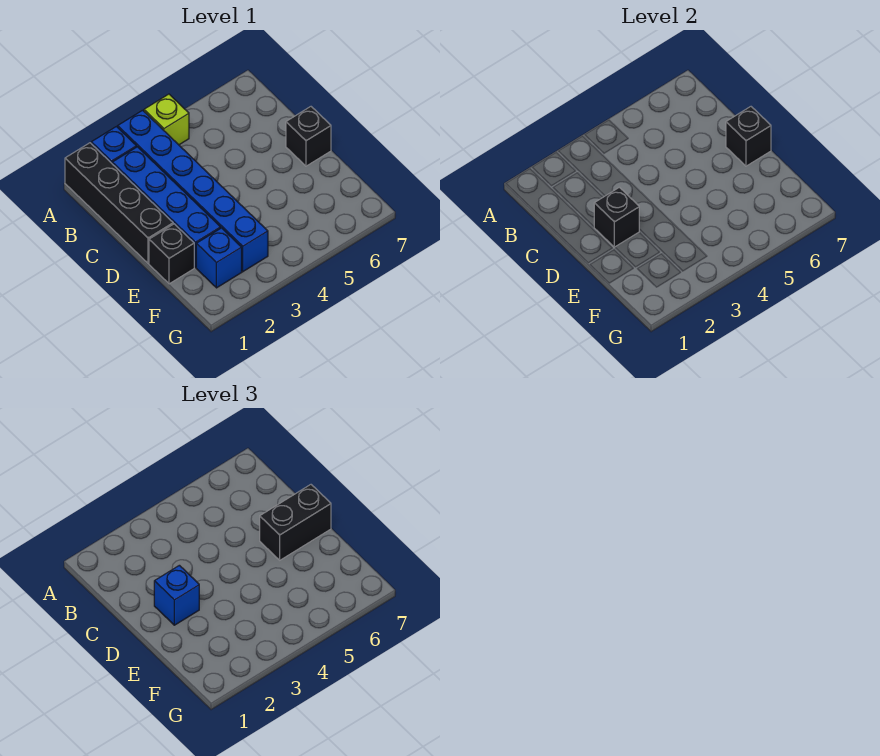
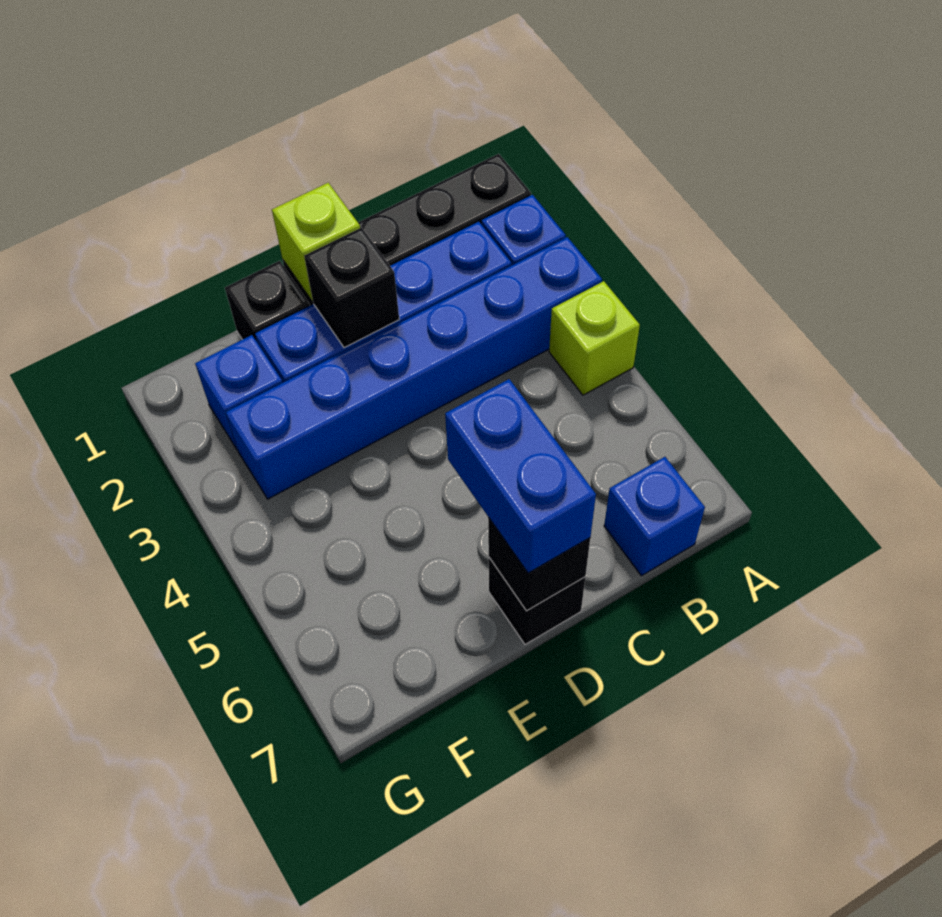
none -> lime brick D1 level 2
blue brick D2 level 3 -> blue brick B7 level 1
black brick D6:D7 level 3 -> blue brick D6:D7 level 3

